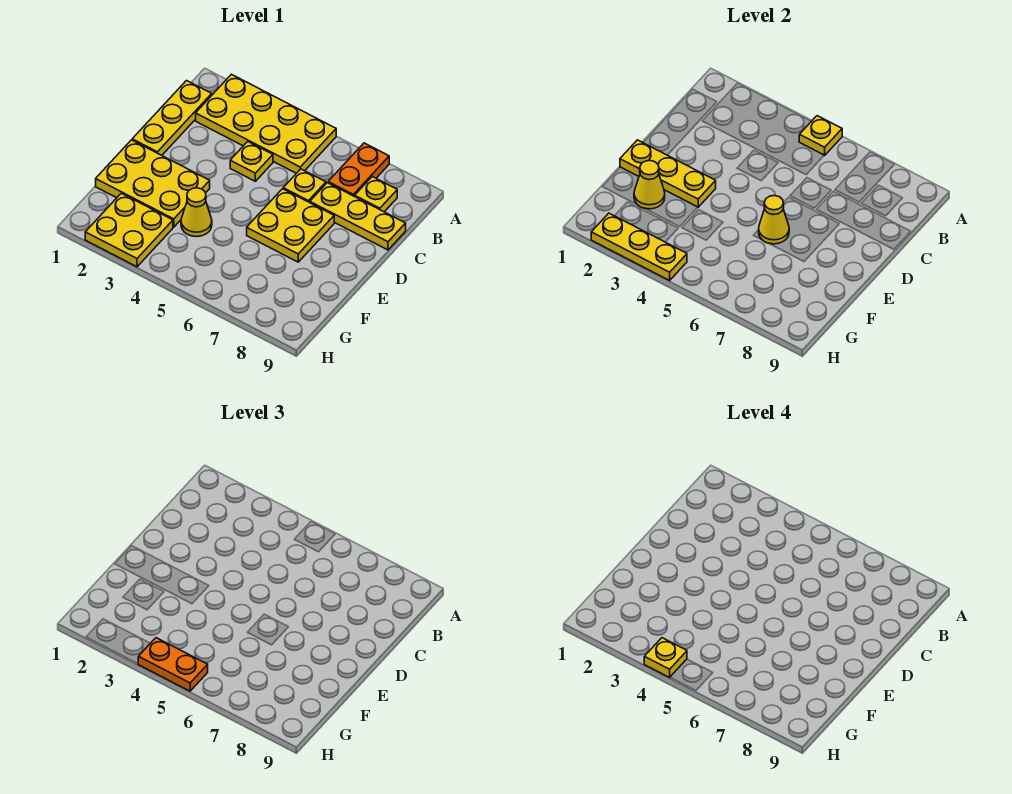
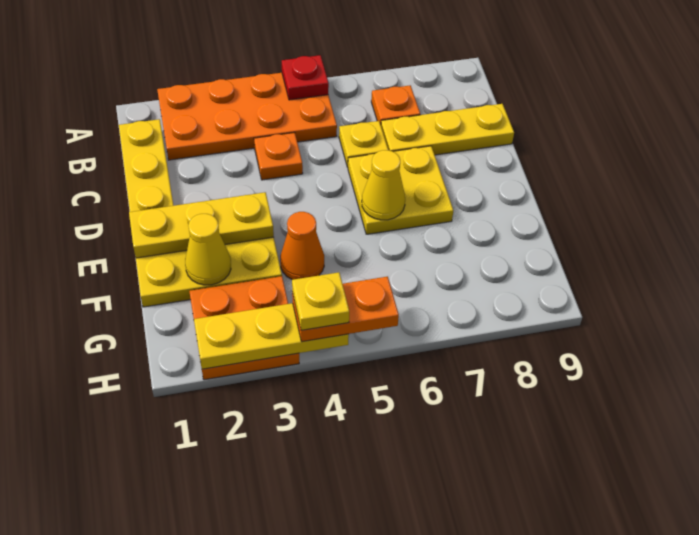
yellow plate A2:B5 level 1 -> orange plate A2:B5 level 1
yellow plate A5 level 2 -> red plate A5 level 2
orange plate A7:B7 level 1 -> orange plate B7 level 1
yellow plate B8 level 1 -> none
yellow plate C4 level 1 -> orange plate C4 level 1
yellow cone F4 level 1 -> orange cone F4 level 1
yellow plate G2:H3 level 1 -> orange plate G2:H3 level 1

